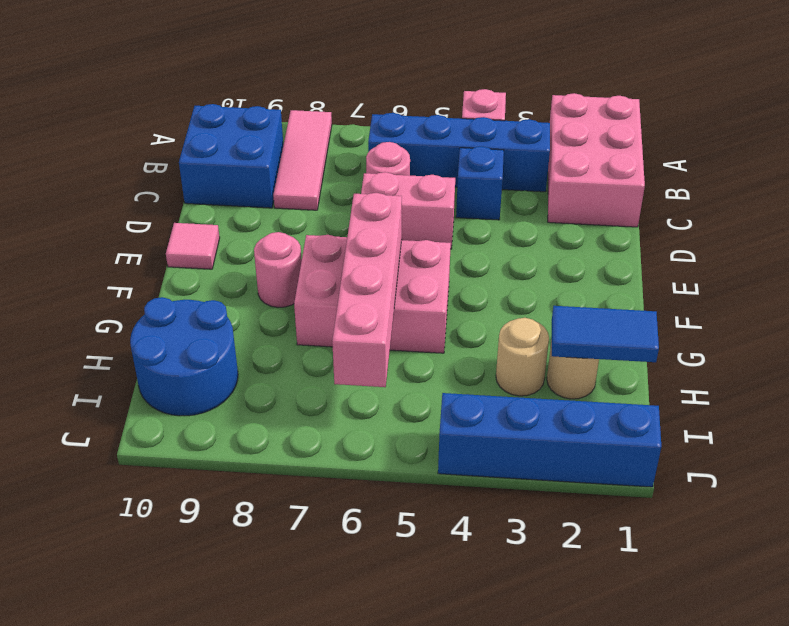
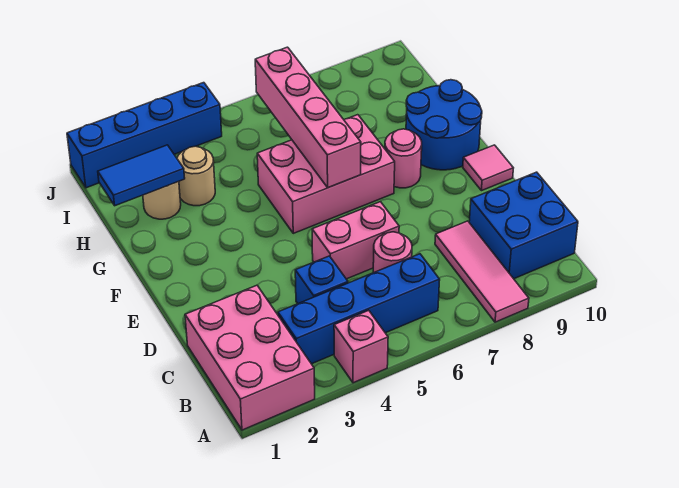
blue round brick H9:I10 level 1 -> blue round brick F9:G10 level 1

